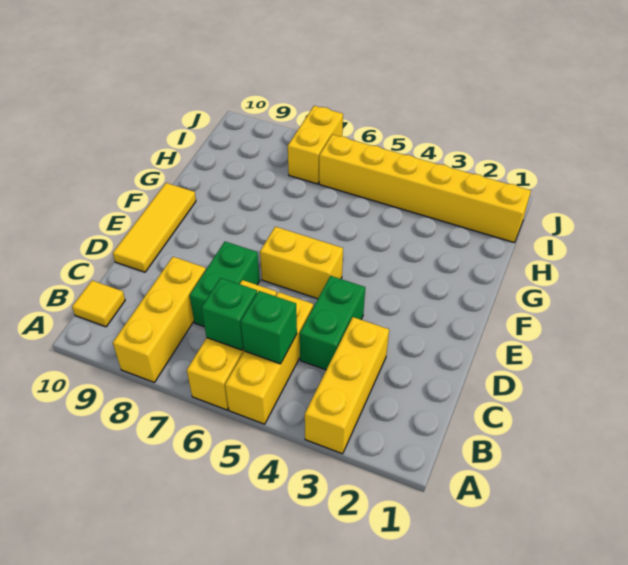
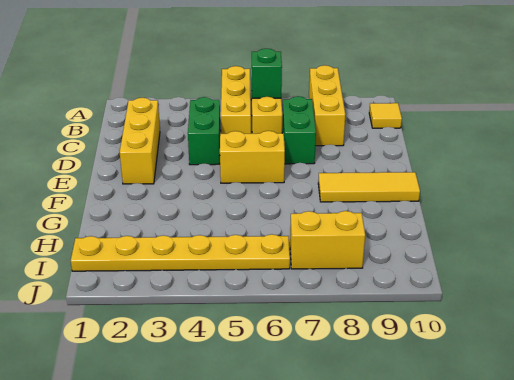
yellow brick A3:C3 level 1 -> yellow brick C2:E2 level 1
green brick B5 level 2 -> none
yellow tile D10:F10 level 1 -> yellow tile F8:F10 level 1
yellow brick I1:I6 level 1 -> yellow plate I1:I6 level 1
yellow brick I7:J7 level 1 -> yellow brick I7:I8 level 1

